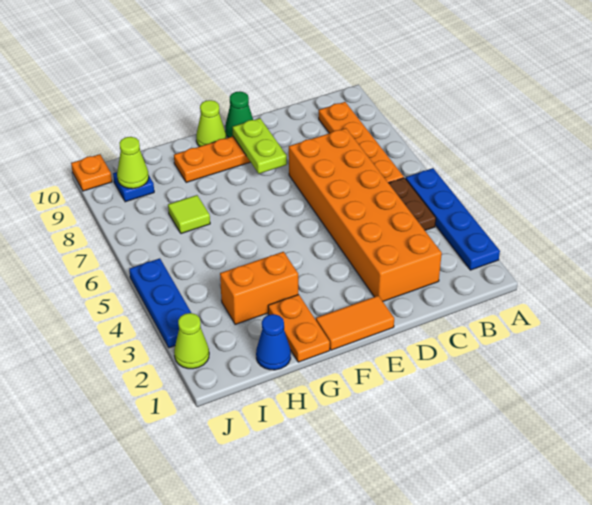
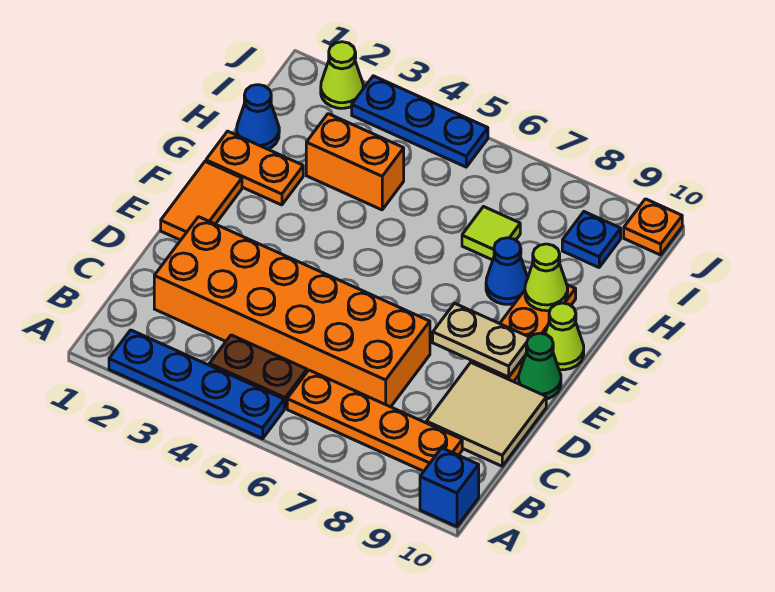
none -> blue brick A10 level 1
none -> tan tile C9:D10 level 1
lime plate E8:E9 level 2 -> tan plate E8:E9 level 2
orange brick G3:H3 level 1 -> orange brick H3:H4 level 1
none -> blue cone G8 level 1
lime cone I9 level 2 -> lime cone G9 level 2

